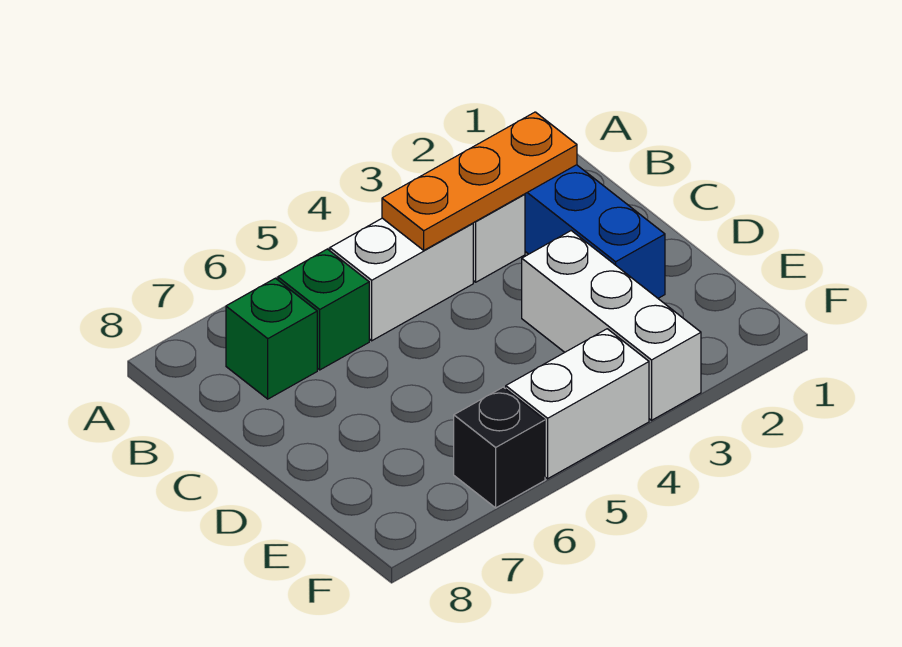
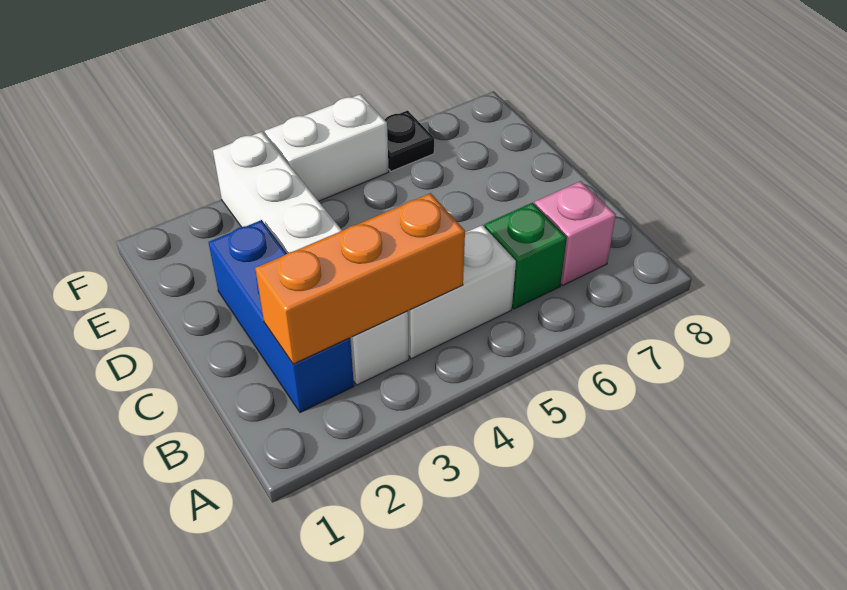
orange plate B2:B4 level 2 -> orange brick B2:B4 level 2
green brick B7 level 1 -> pink brick B7 level 1
black brick F6 level 1 -> black plate F6 level 1

